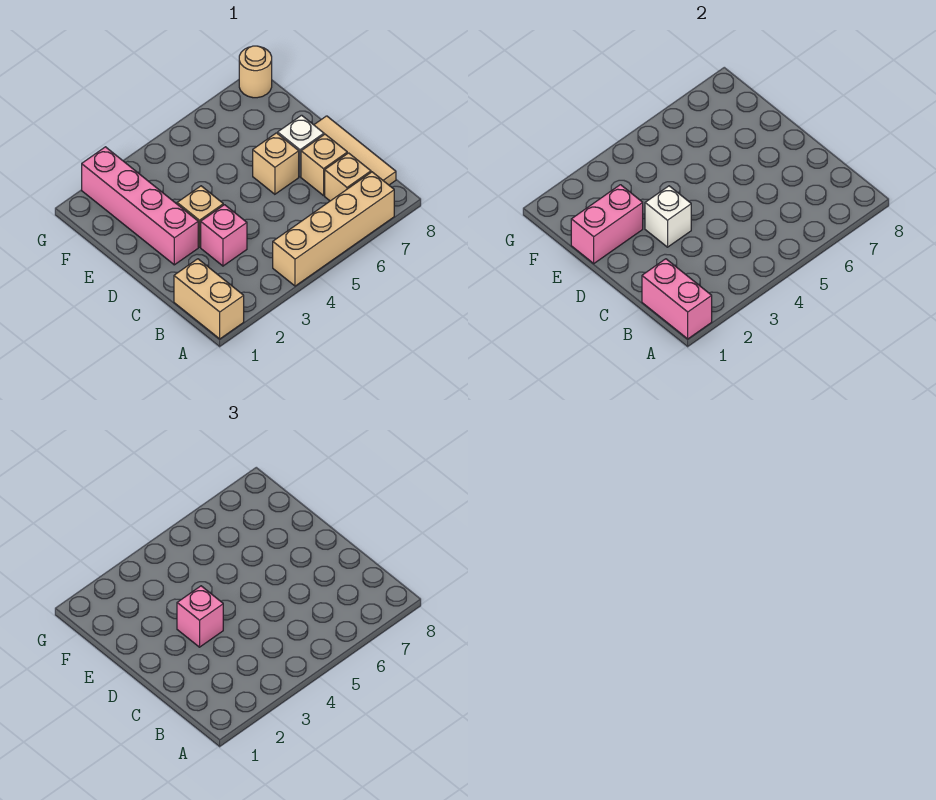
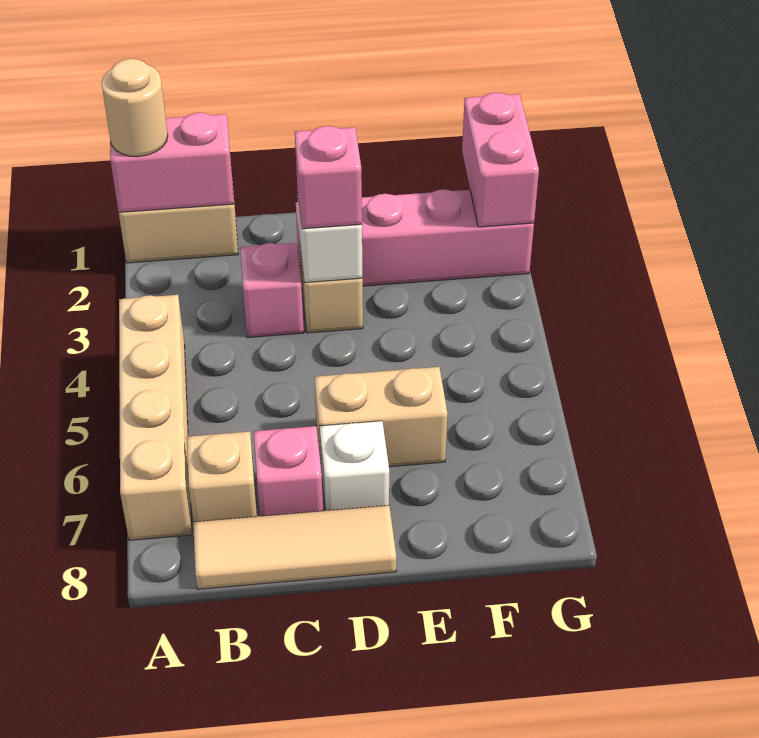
tan brick C7 level 1 -> pink brick C7 level 1
tan brick D6 level 1 -> tan brick D6:E6 level 1
pink brick E1:E2 level 2 -> pink brick G1:G2 level 2
tan round brick G8 level 1 -> tan round brick A1 level 3

